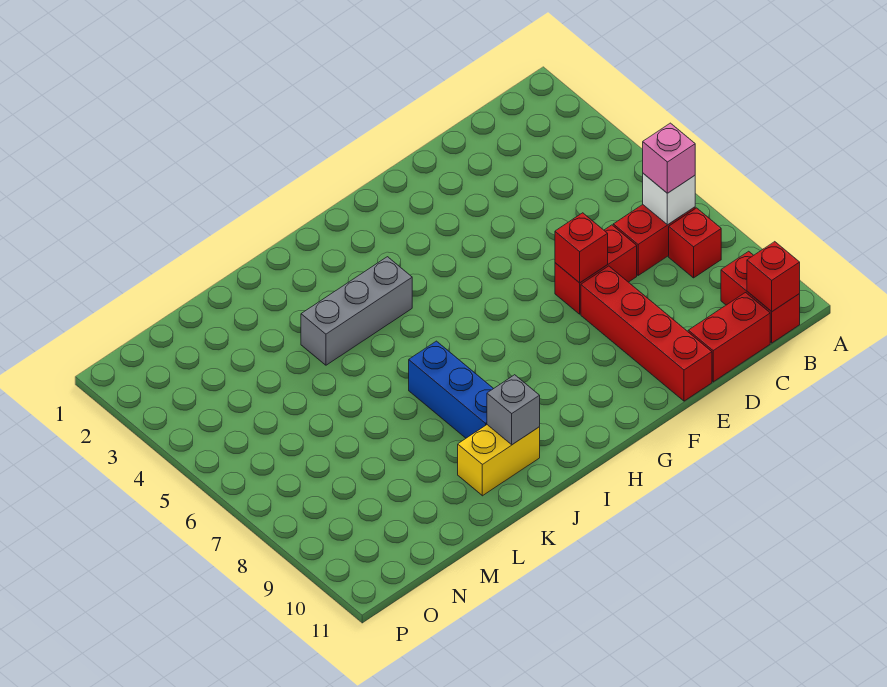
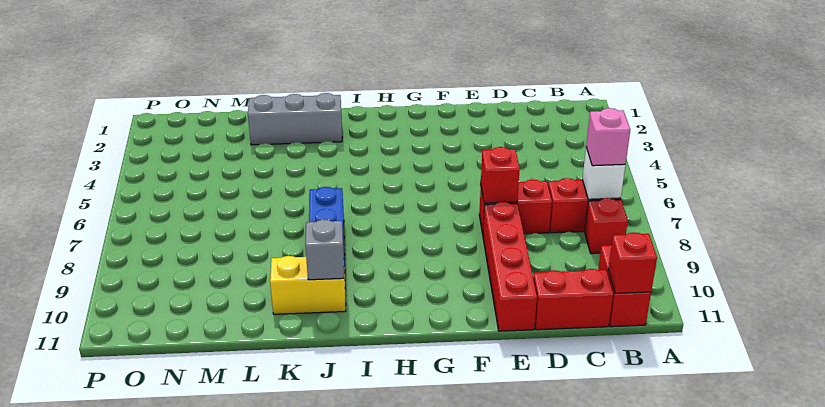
grey brick I4:K4 level 1 -> grey brick J2:L2 level 1

